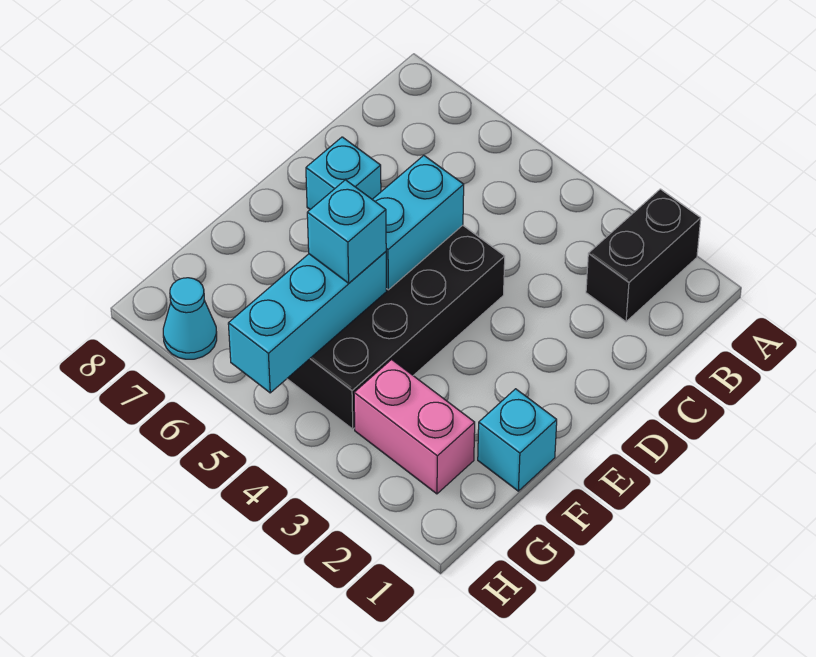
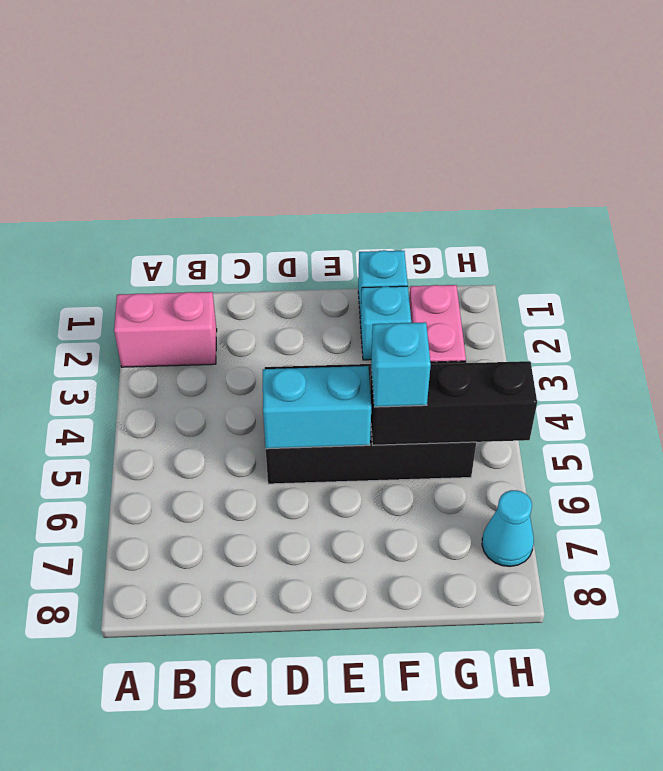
black brick A2:B2 level 1 -> pink brick A2:B2 level 1
cyan brick D7 level 1 -> cyan brick F2 level 1
cyan brick F5:H5 level 2 -> black brick F5:H5 level 2

